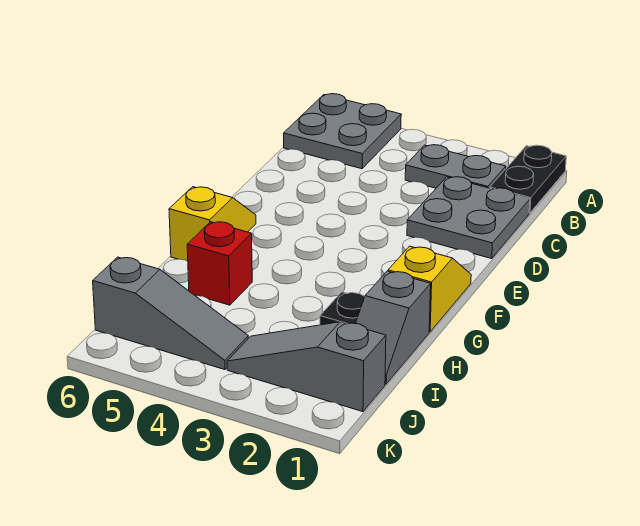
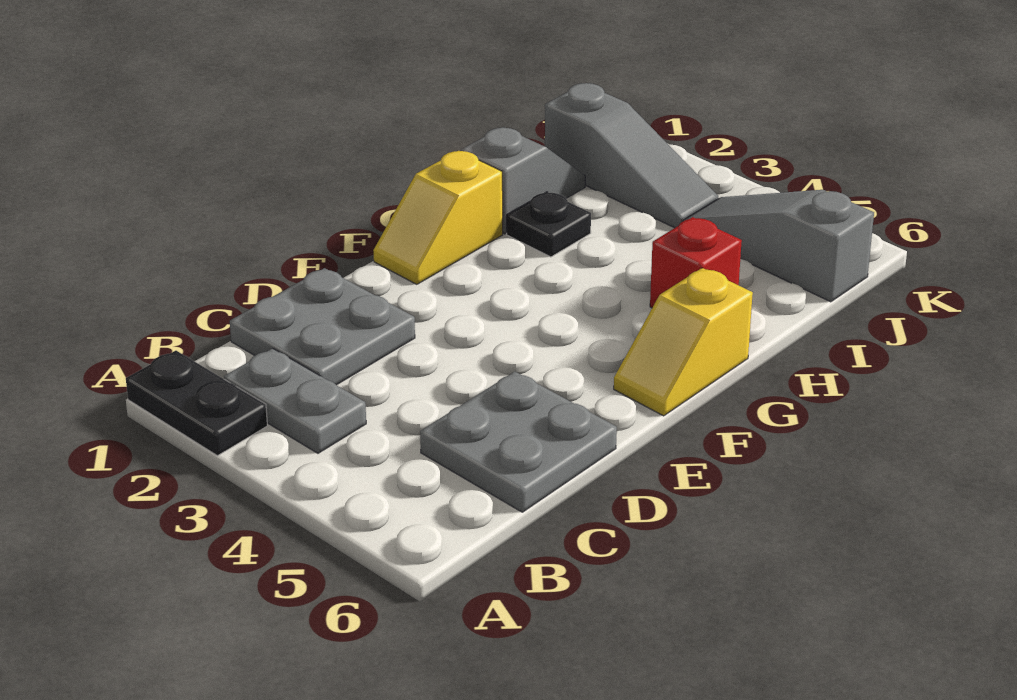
black plate A1:B1 level 1 -> black plate A1:A2 level 1
grey plate A5:B6 level 1 -> grey plate C5:D6 level 1

